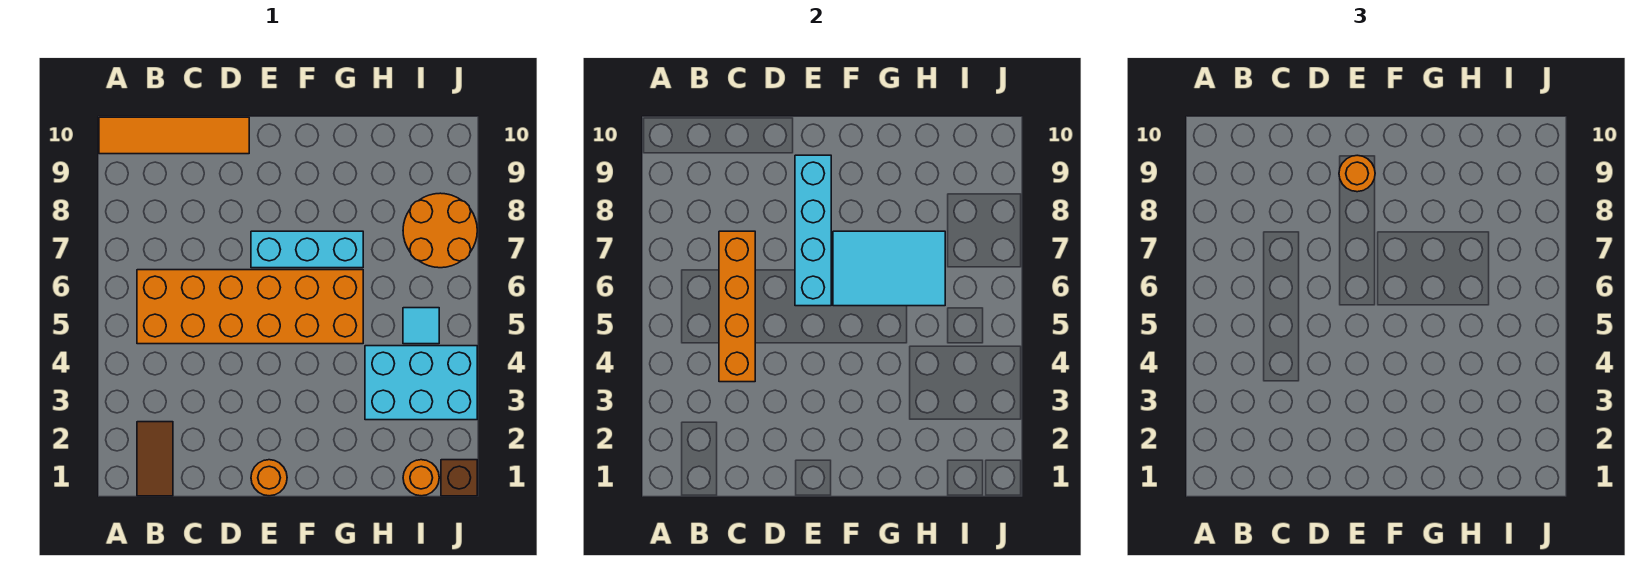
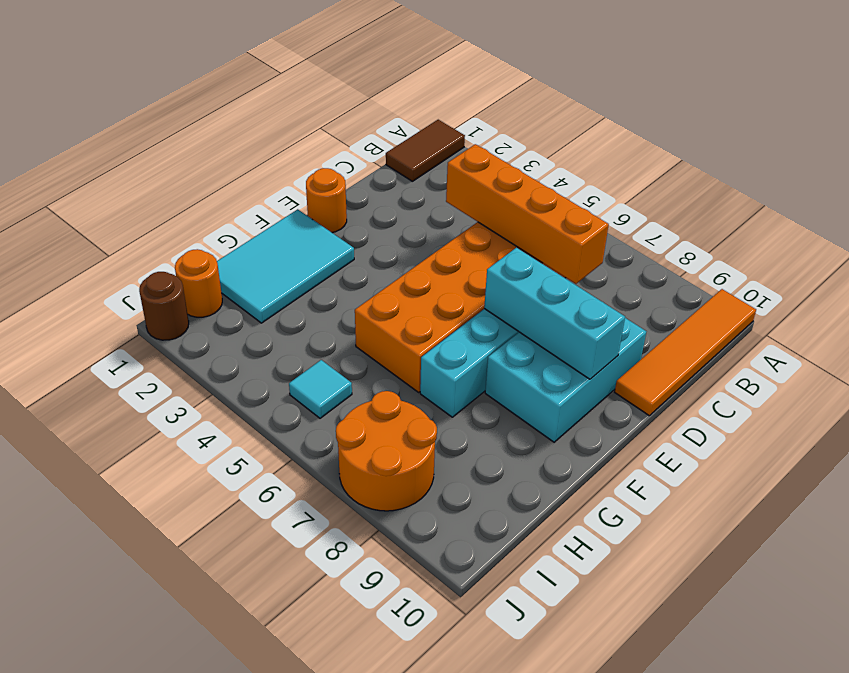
brown tile B1:B2 level 1 -> brown tile A1:B1 level 1
cyan brick E6:E9 level 2 -> cyan brick E7:E9 level 2
orange round brick E9 level 3 -> none
cyan tile F6:H7 level 2 -> cyan tile F1:H2 level 1
cyan brick H3:J4 level 1 -> cyan brick D8:F9 level 1
brown brick J1 level 1 -> brown round brick J1 level 1

